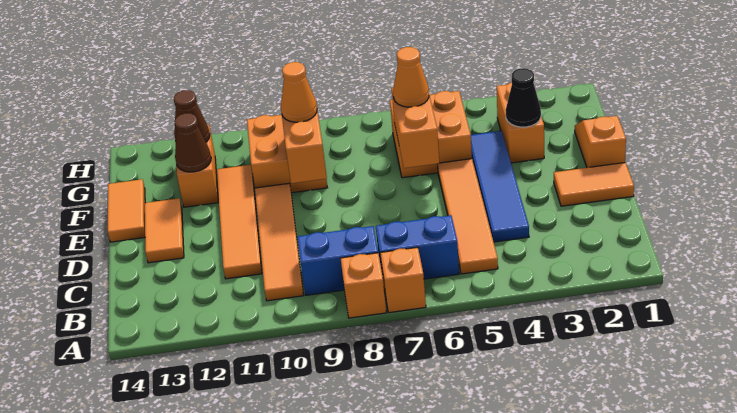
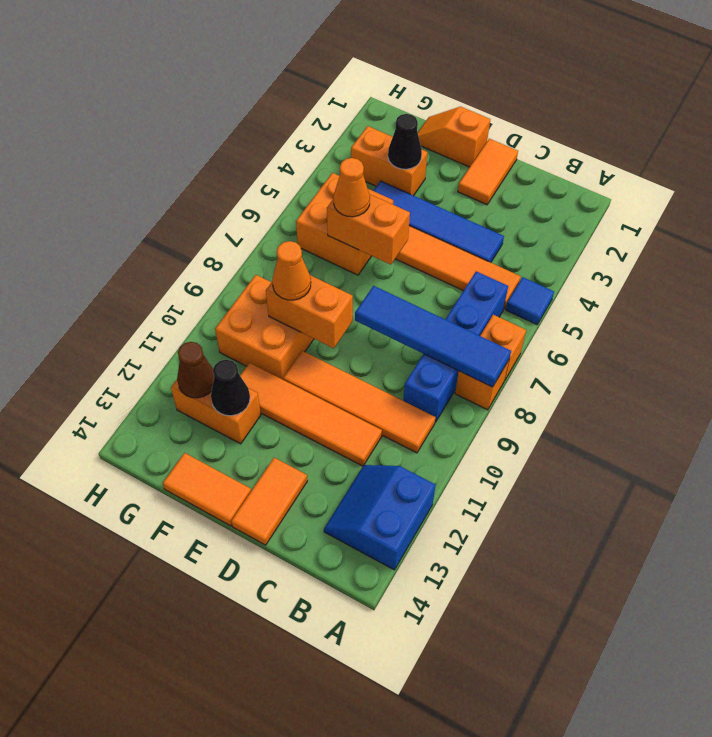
none -> blue tile A5 level 1
none -> blue tile A8:D8 level 2
none -> blue slope A12:B13 level 1 top A
orange tile D13:E13 level 1 -> orange tile D13:D14 level 1
brown cone F12 level 2 -> black cone F12 level 2

